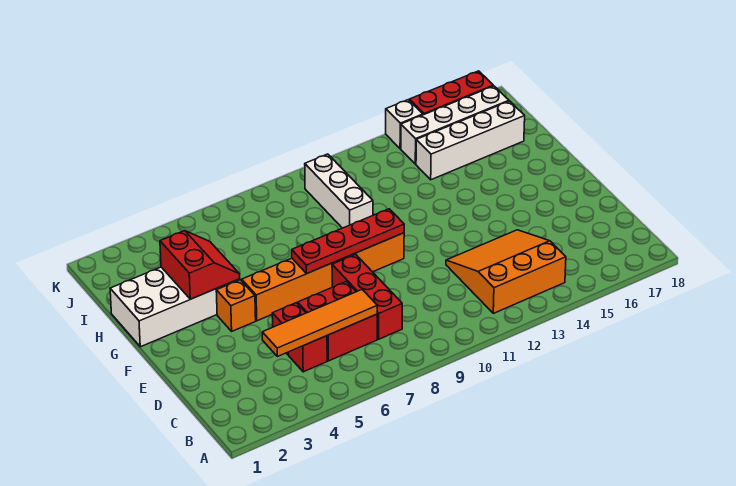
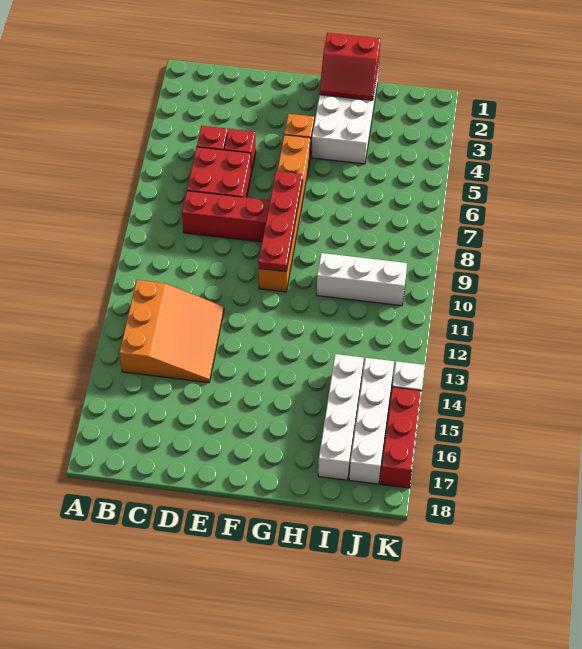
orange tile C4:C7 level 2 -> none
red slope G3:H4 level 2 top 3 -> red slope G1:H2 level 2 top 1

